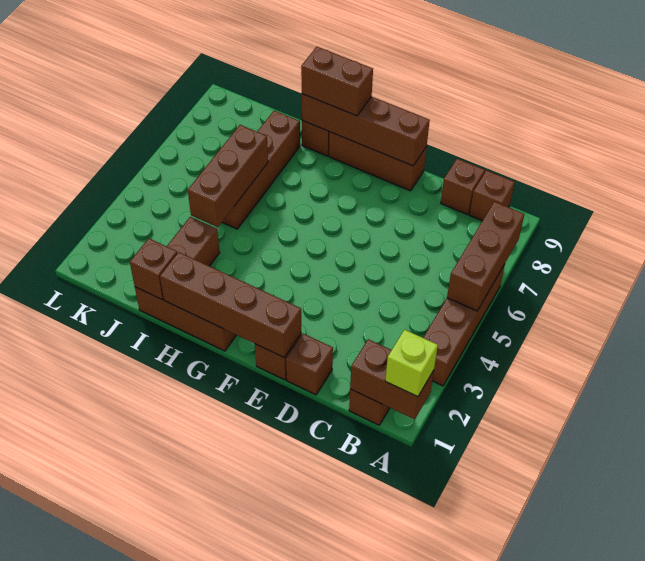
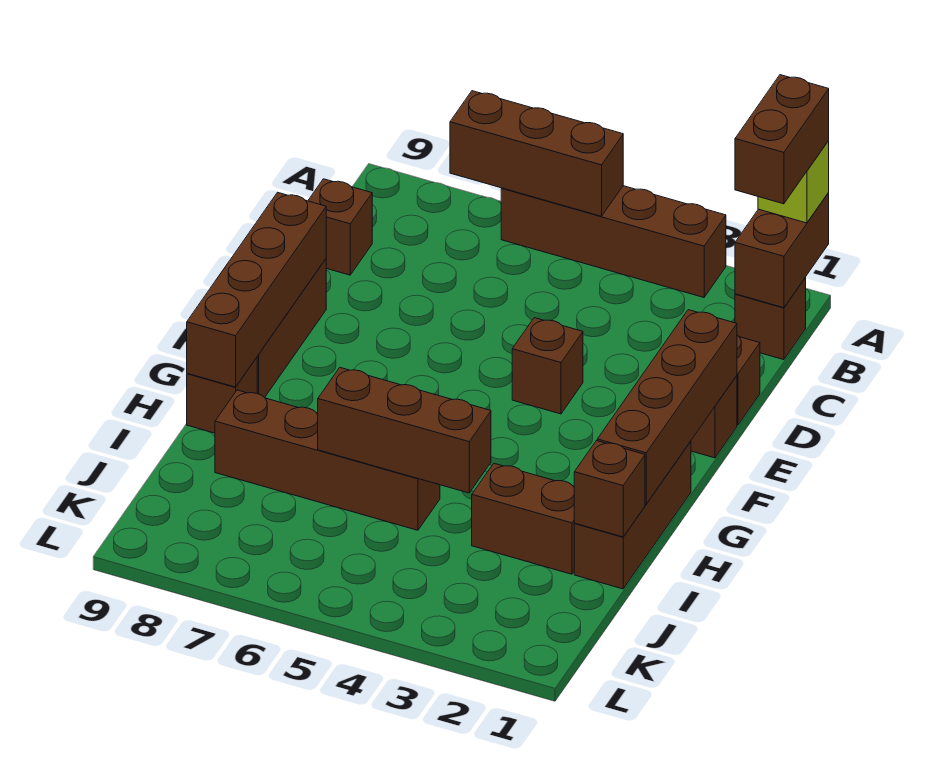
brown brick B9 level 1 -> brown brick E4 level 1
brown brick G9:H9 level 3 -> brown brick A1:B1 level 4

